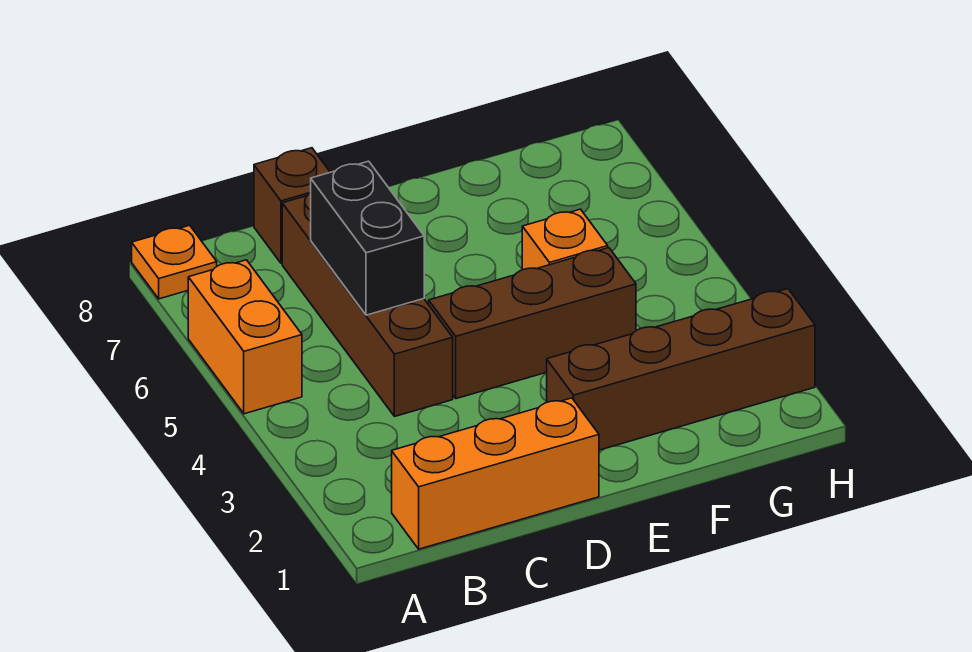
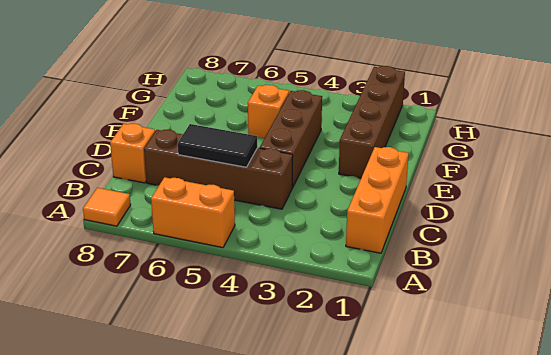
orange plate A8 level 1 -> orange tile A8 level 1
black brick C5:C6 level 2 -> black tile C5:C6 level 2
brown brick C8 level 1 -> orange brick C8 level 1

